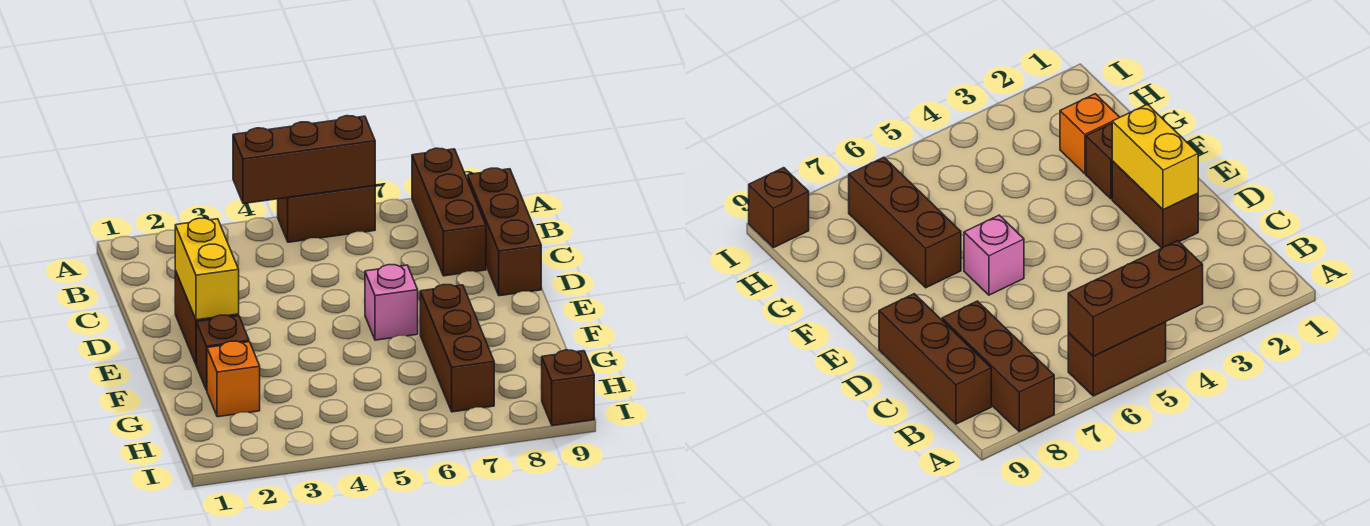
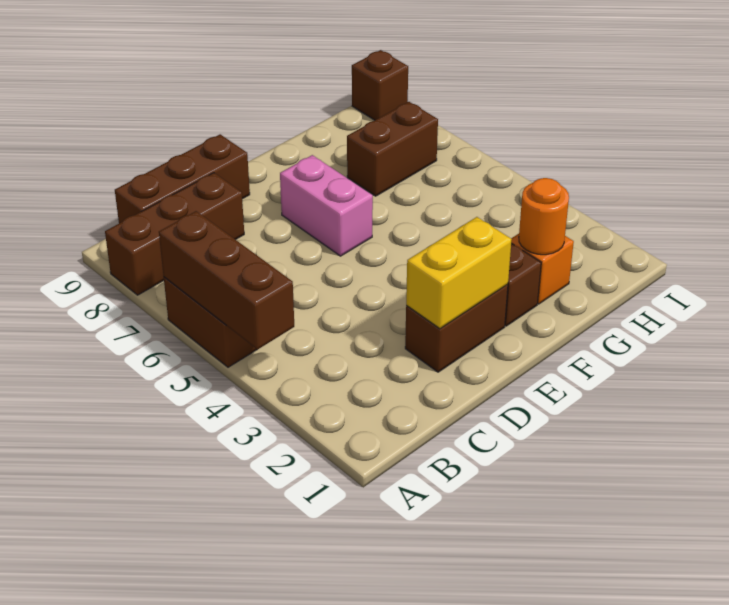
pink brick E6 level 1 -> pink brick E6:E7 level 1
brown brick F7:H7 level 1 -> brown brick G7:H7 level 1
none -> orange round brick G2 level 2

